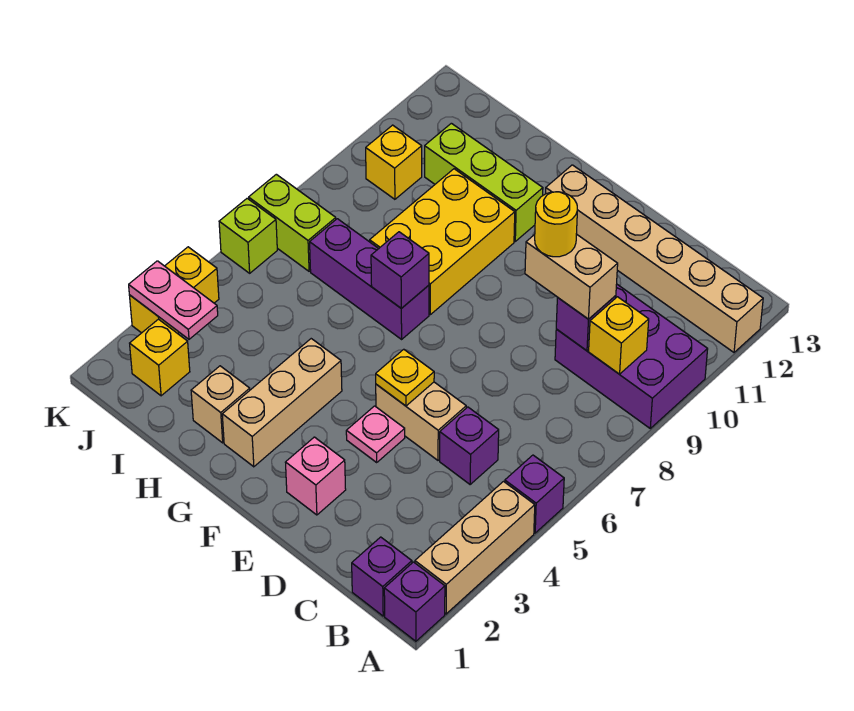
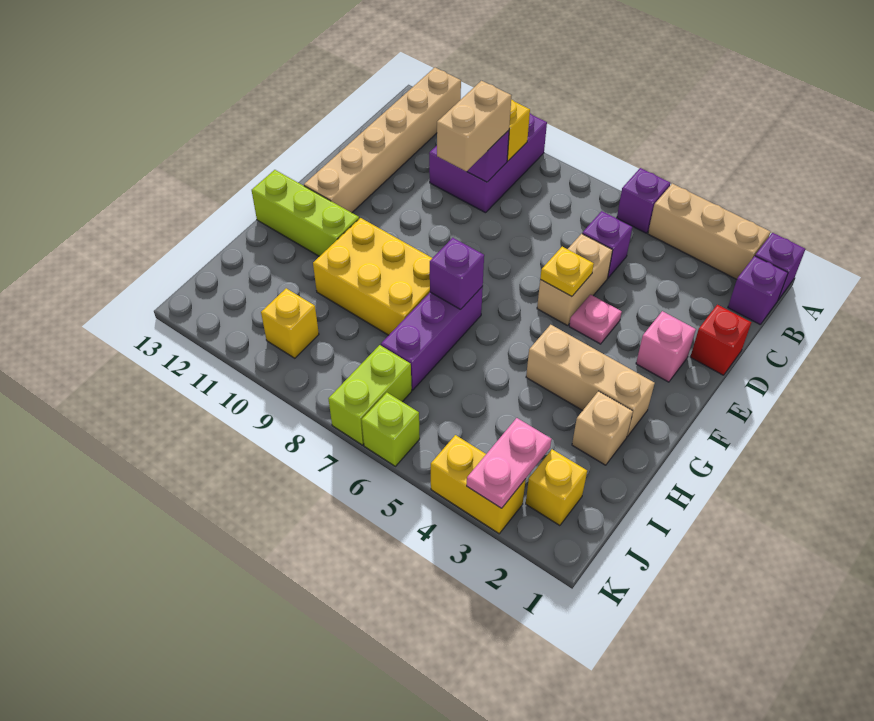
none -> red brick D1 level 1
yellow round brick D9 level 4 -> none
lime brick G11:I11 level 1 -> lime brick G11:G13 level 1

